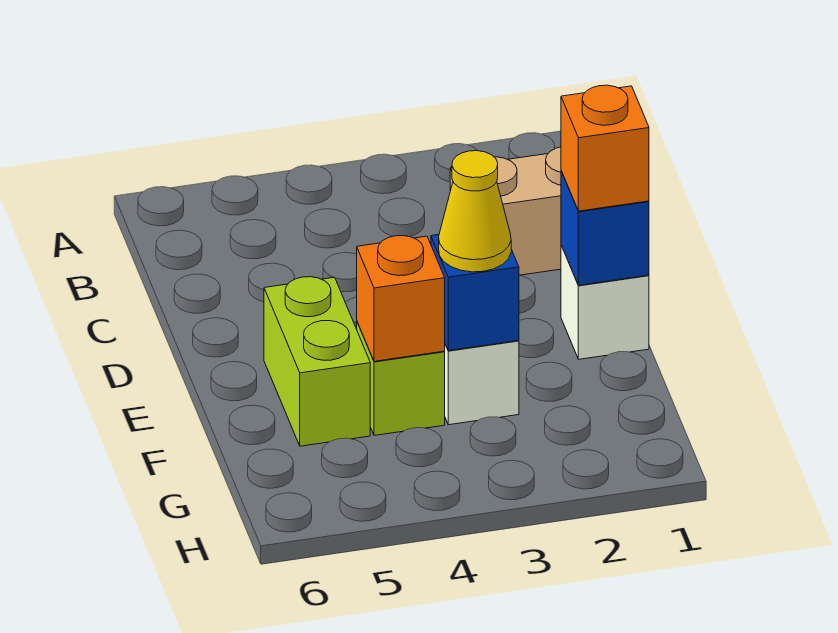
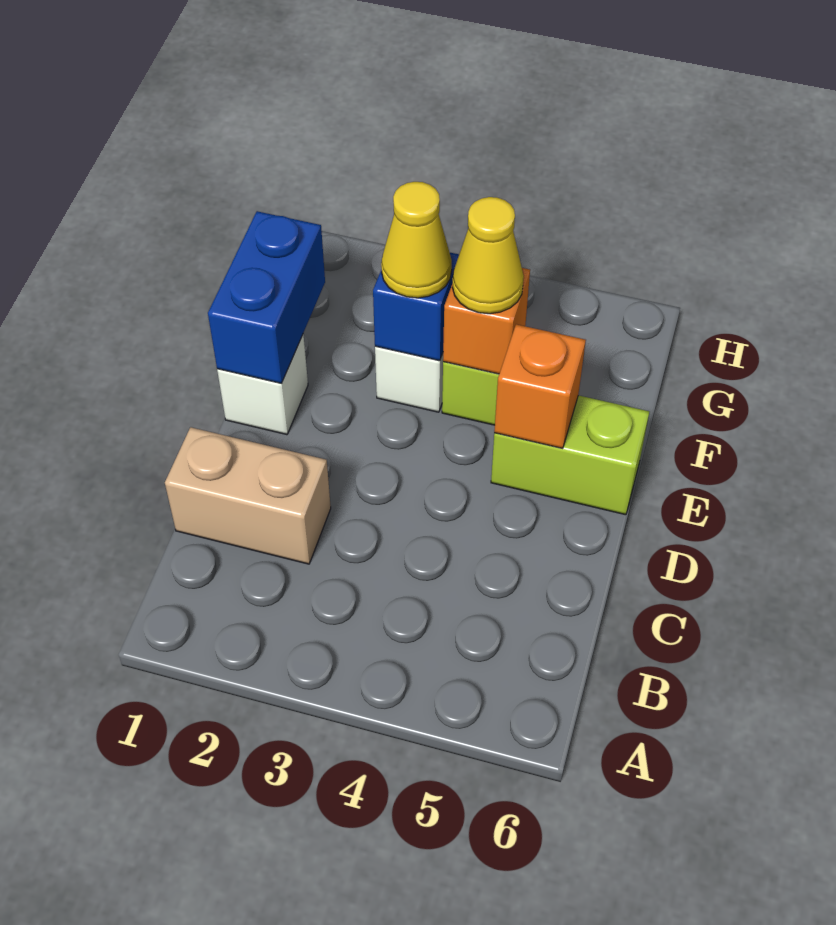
blue brick E1 level 2 -> blue brick E1:F1 level 2
orange brick E1 level 3 -> orange brick E5 level 2
lime brick E5:F5 level 1 -> lime brick E5:E6 level 1
none -> yellow cone F4 level 3

